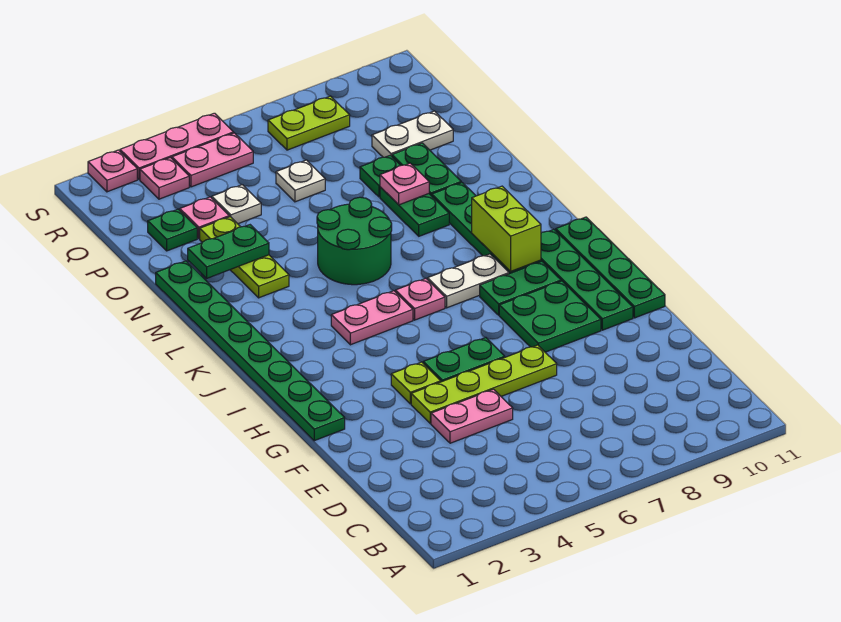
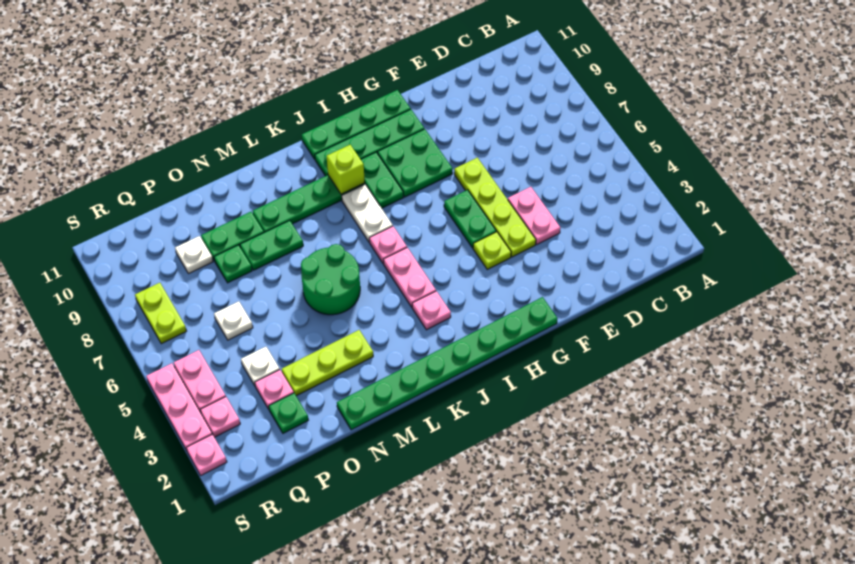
lime brick J9:K9 level 2 -> lime brick J9 level 2
green plate N2:N3 level 2 -> none
pink plate N8 level 2 -> pink plate J3 level 1
white plate P9:P10 level 1 -> white plate P9 level 1

